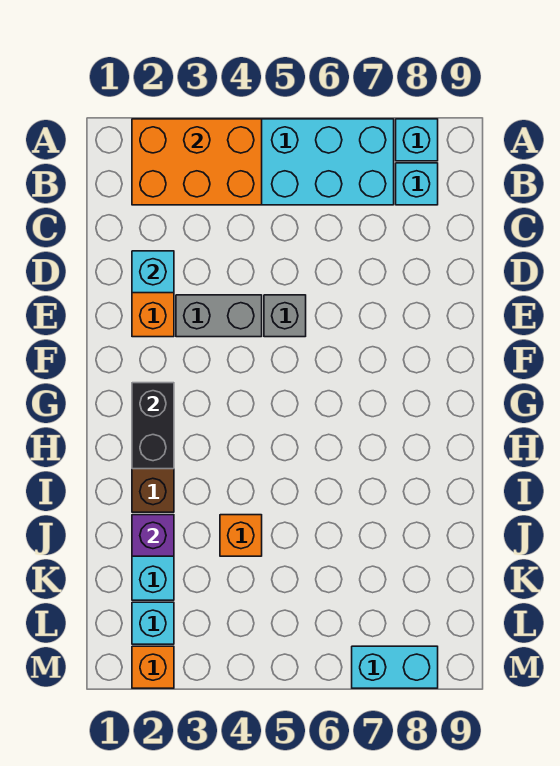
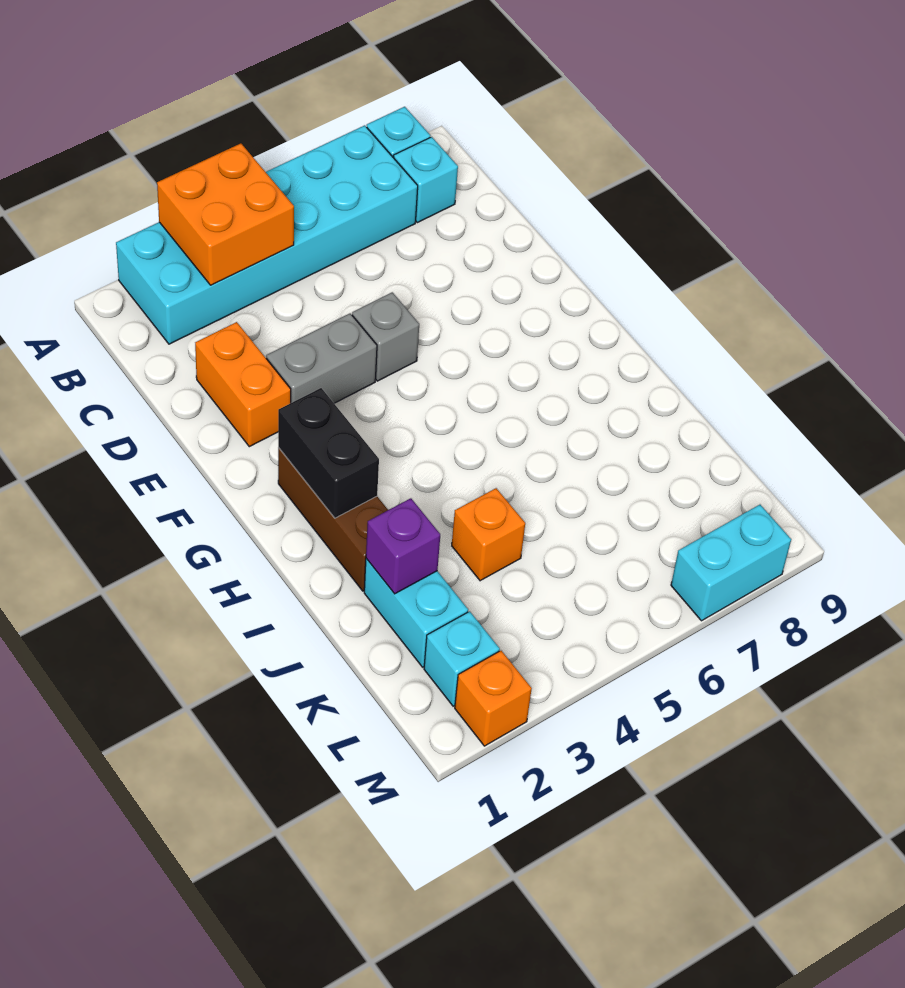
orange brick A2:B4 level 2 -> orange brick A3:B4 level 2
cyan brick D2 level 2 -> none

